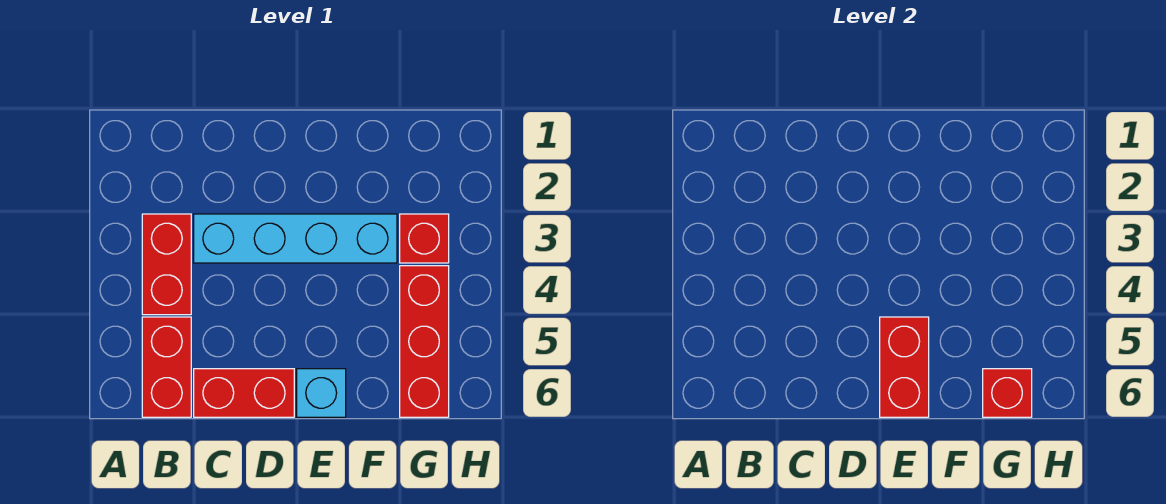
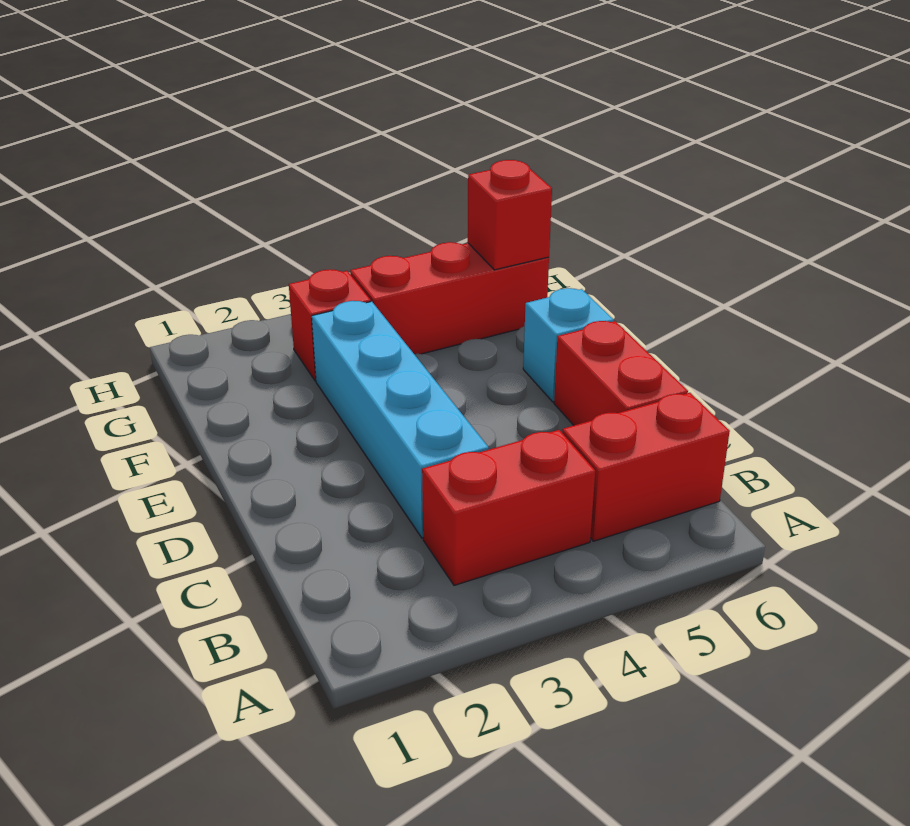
red brick E5:E6 level 2 -> none

